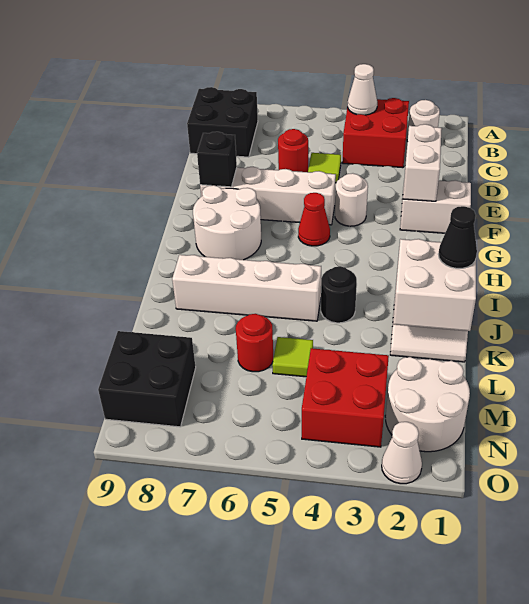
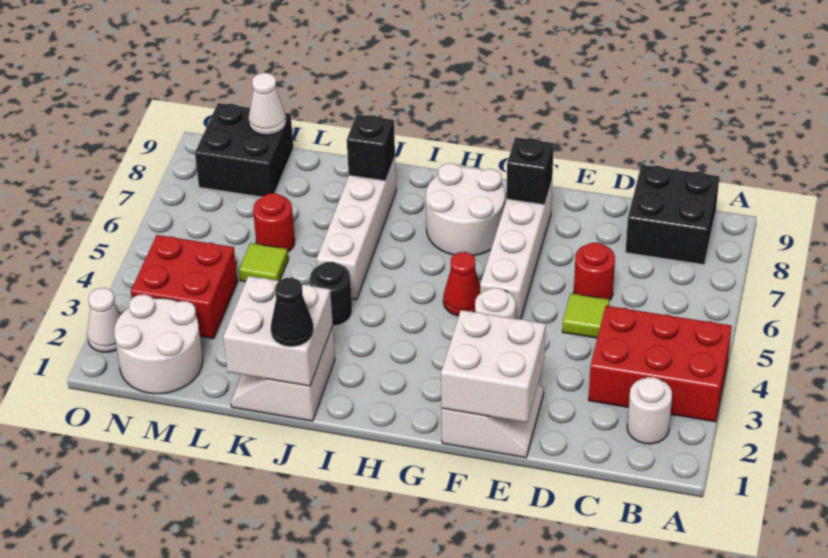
red brick B3:C4 level 1 -> red brick A3:C4 level 1
white cone B4 level 2 -> white cone M9 level 2
white brick E2:F2 level 2 -> white brick E1:F2 level 2
none -> black brick J8 level 2

